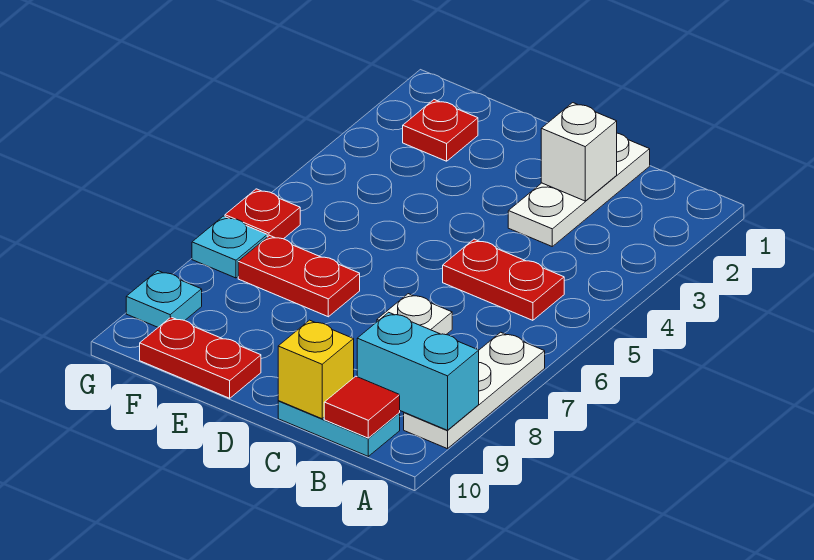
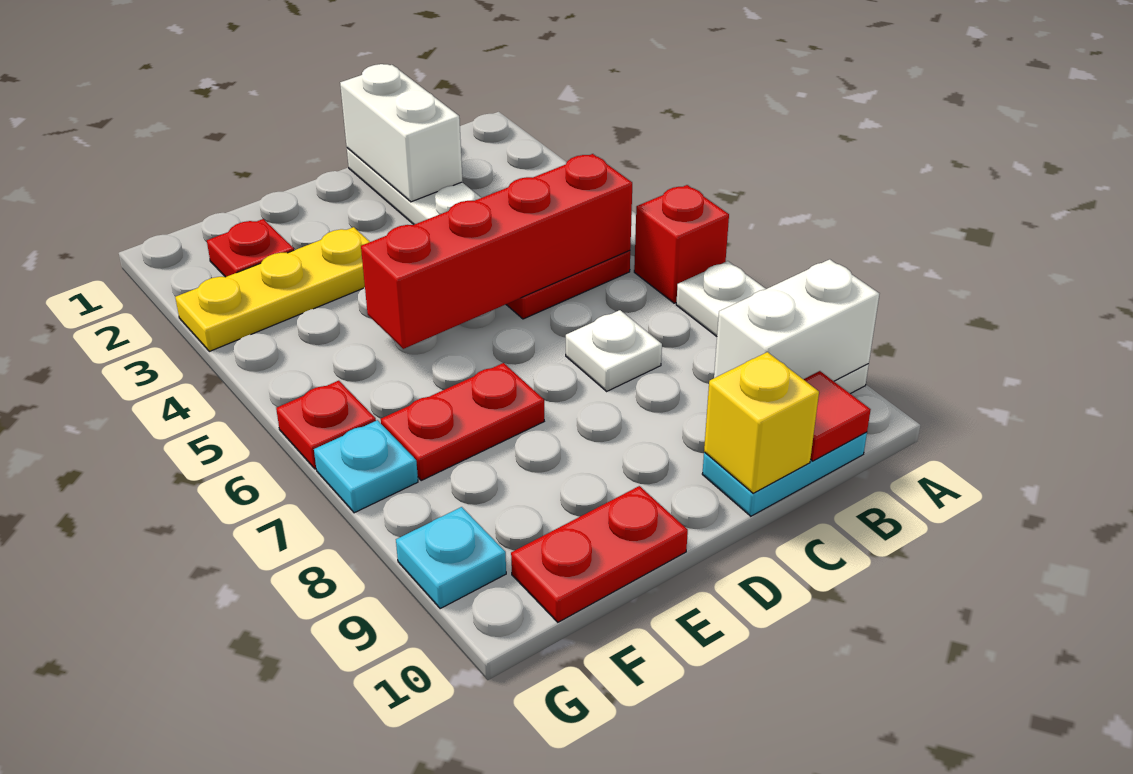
none -> red brick A6 level 1
cyan brick A9:B9 level 2 -> white brick A9:B9 level 2
none -> red brick B5:E5 level 2
white brick C2 level 2 -> white brick C1:C2 level 2
none -> yellow plate E3:G3 level 1

